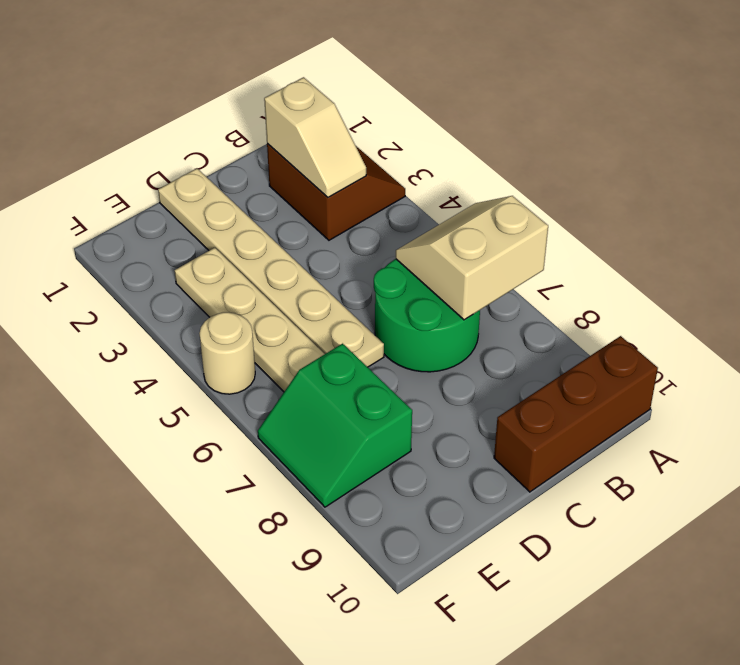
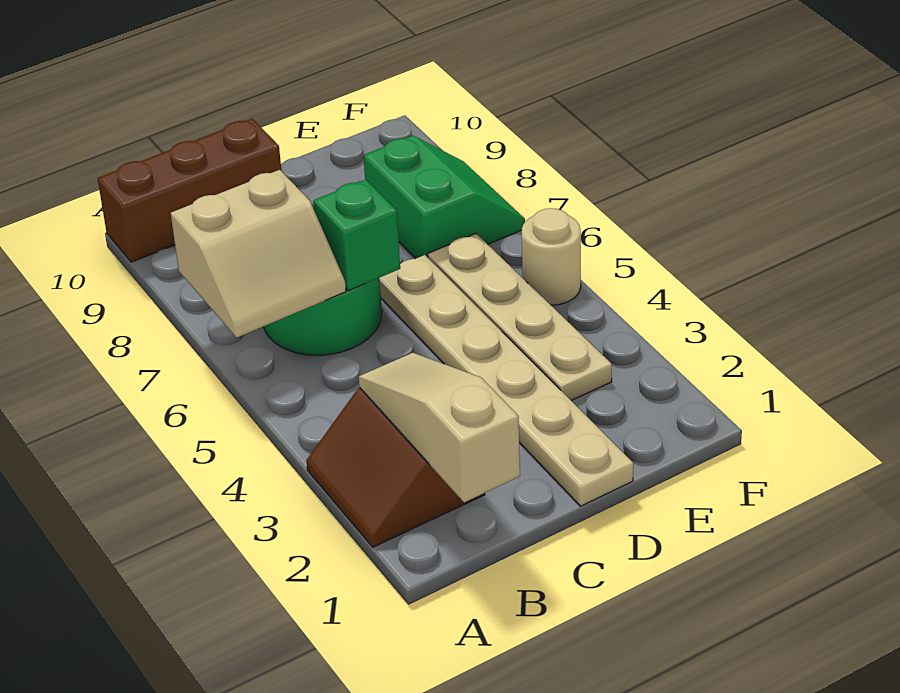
tan slope B2:B3 level 2 top 2 -> tan slope B1:B3 level 2 top 1
none -> green brick C6 level 2

